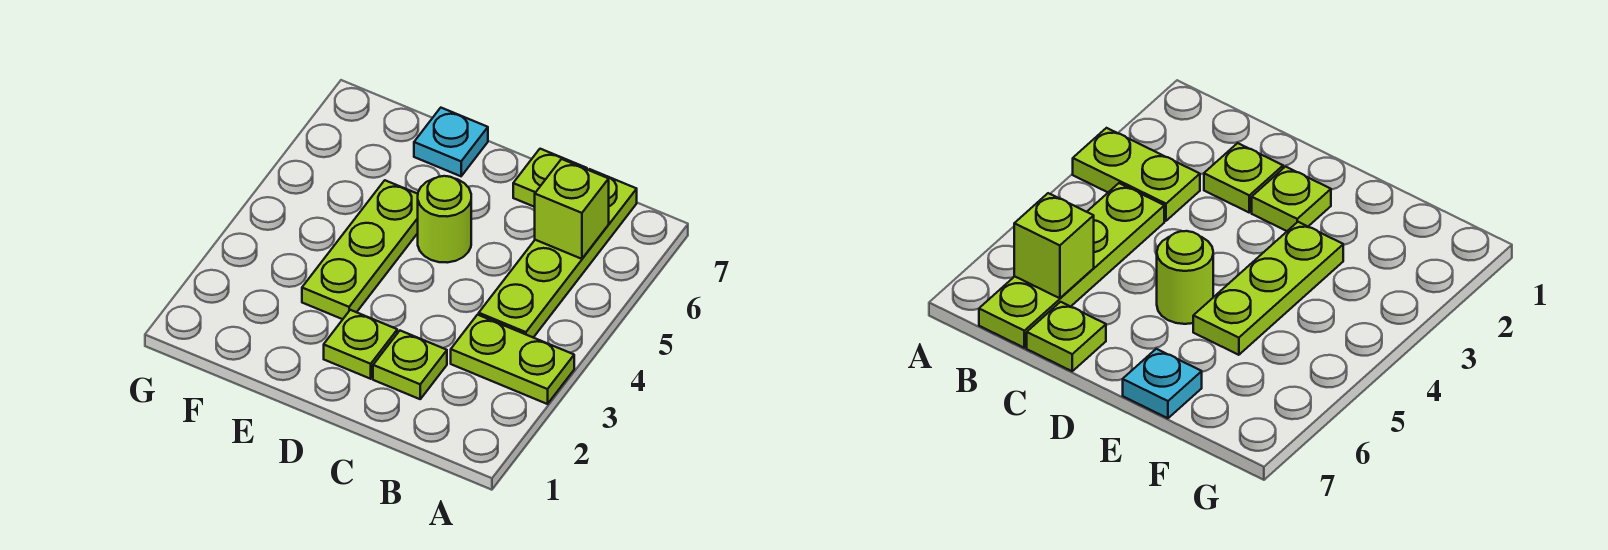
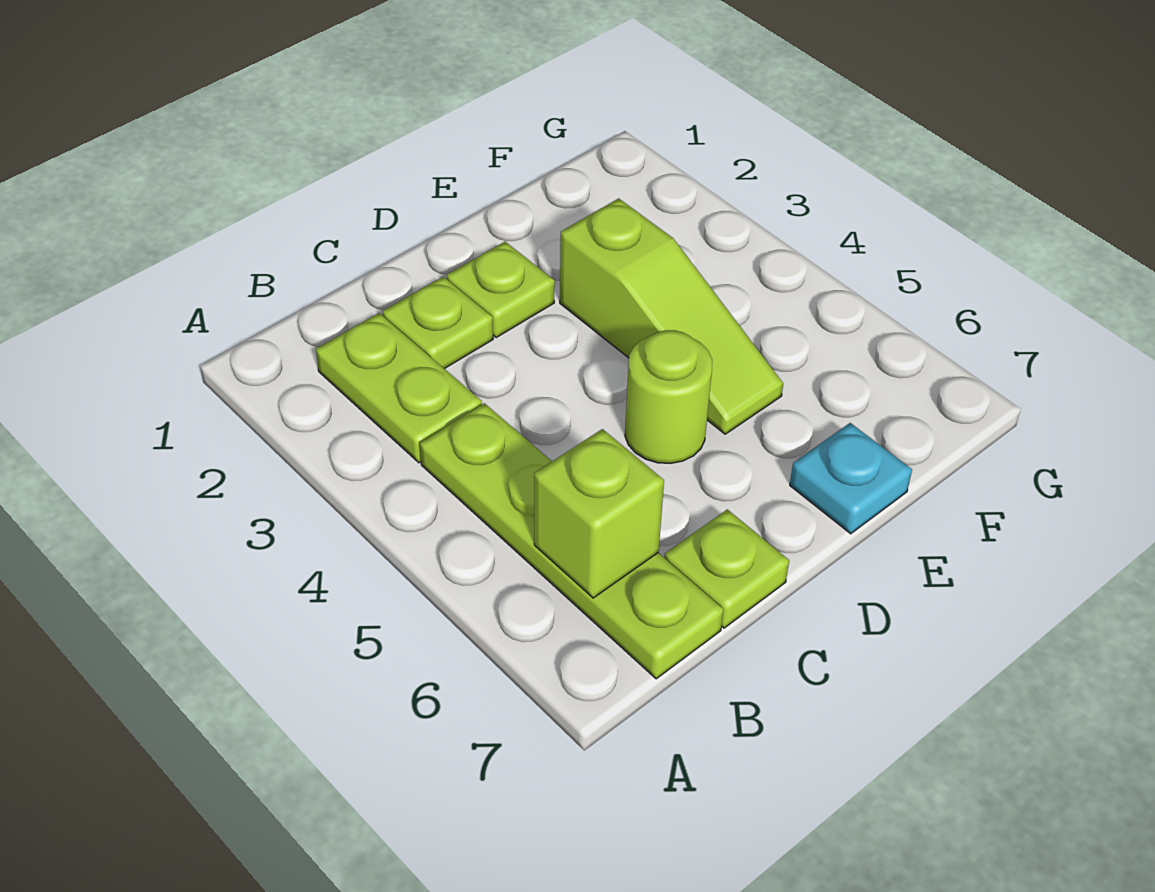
lime plate A3:B3 level 1 -> lime plate B2:B3 level 1
lime plate E3:E5 level 1 -> lime slope E3:E5 level 1 top 3

